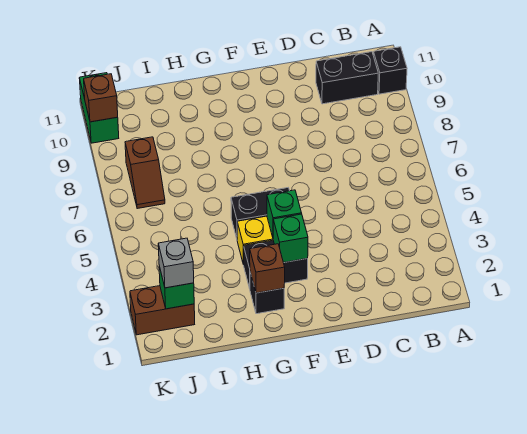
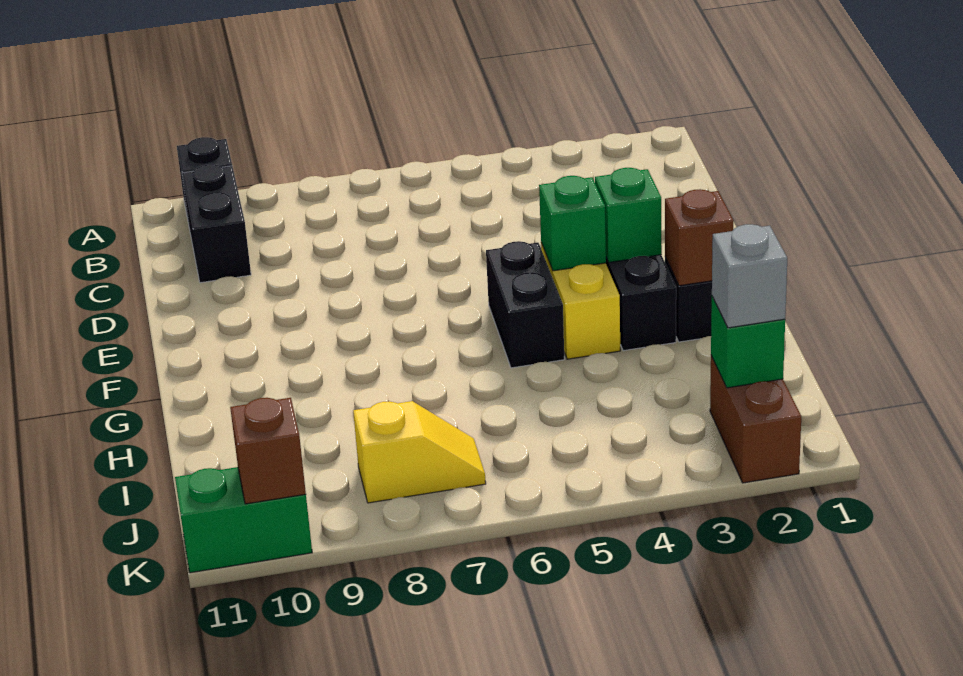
brown slope J7:J8 level 1 top 8 -> yellow slope J7:J8 level 1 top 8

